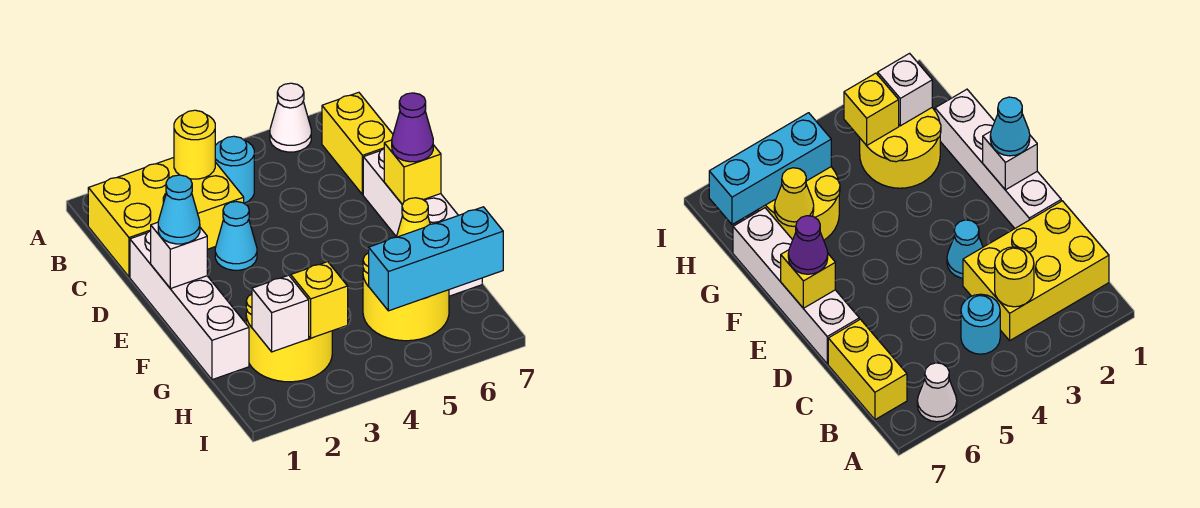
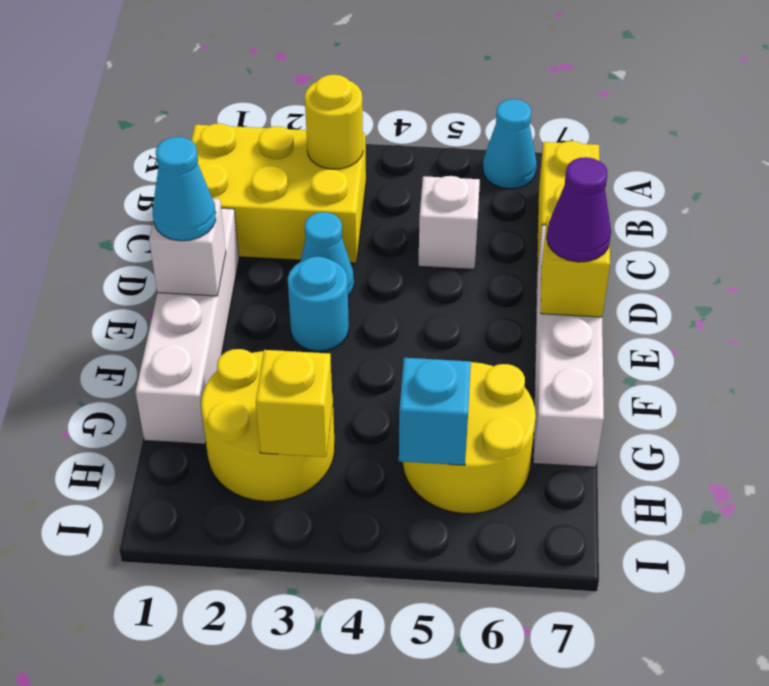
white cone A6 level 1 -> cyan cone A6 level 1
cyan round brick B4 level 1 -> cyan round brick E3 level 1
yellow cone G6 level 2 -> none
white brick H2 level 2 -> white brick C5 level 1
cyan brick H5:H7 level 2 -> cyan brick H5 level 2

